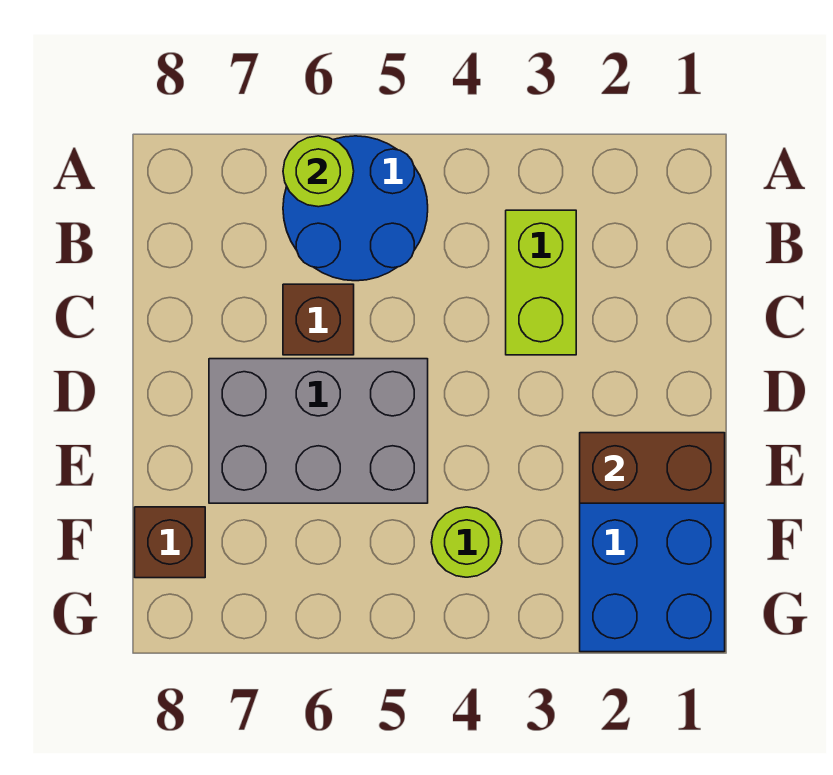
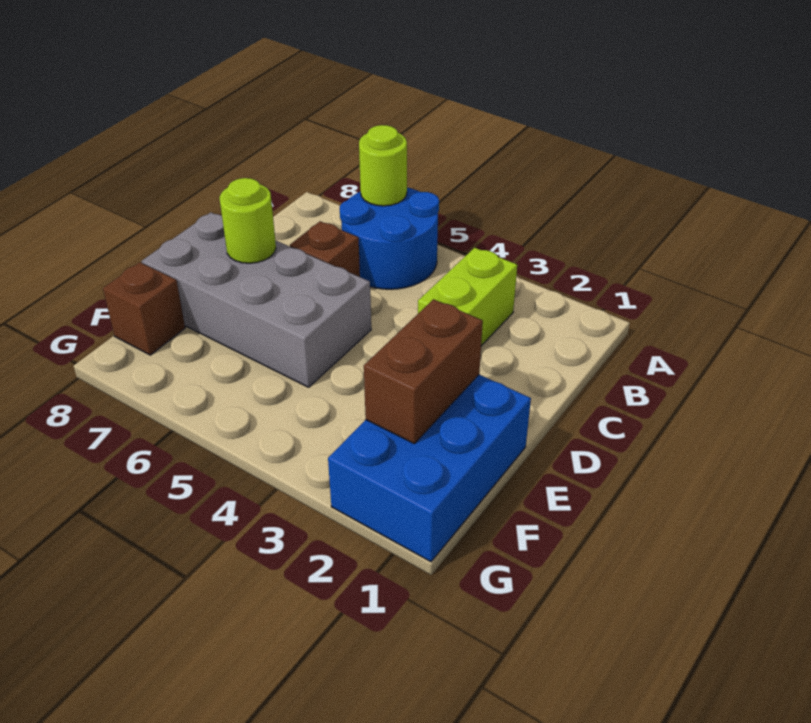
grey brick D5:E7 level 1 -> grey brick D5:E8 level 1
brown brick E1:E2 level 2 -> brown brick E2:F2 level 2
lime round brick F4 level 1 -> lime round brick D7 level 2

